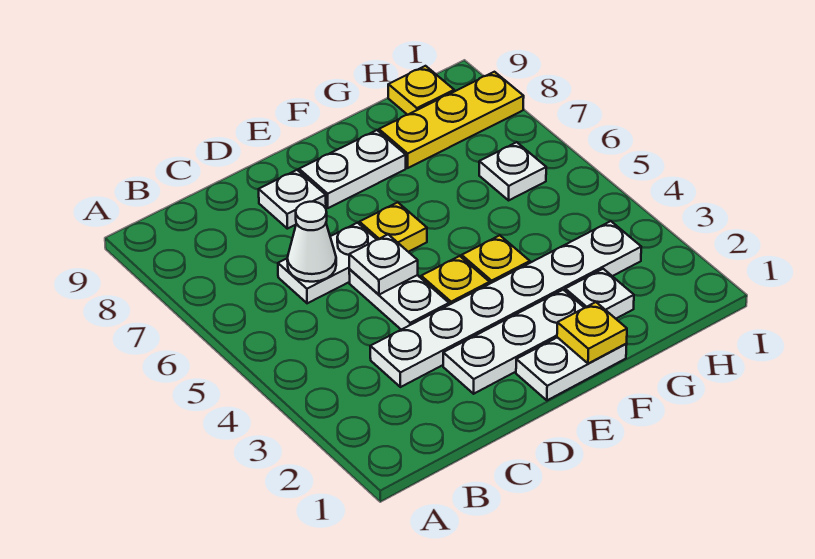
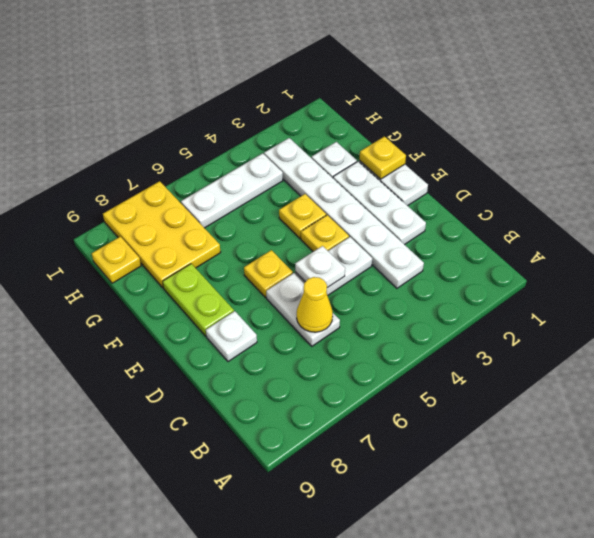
white cone C6 level 2 -> yellow cone C6 level 2
white plate E8:F8 level 1 -> lime plate E8:F8 level 1
yellow plate G8:I8 level 1 -> yellow plate G7:I8 level 1
white plate H6 level 1 -> white plate H4:H6 level 1

